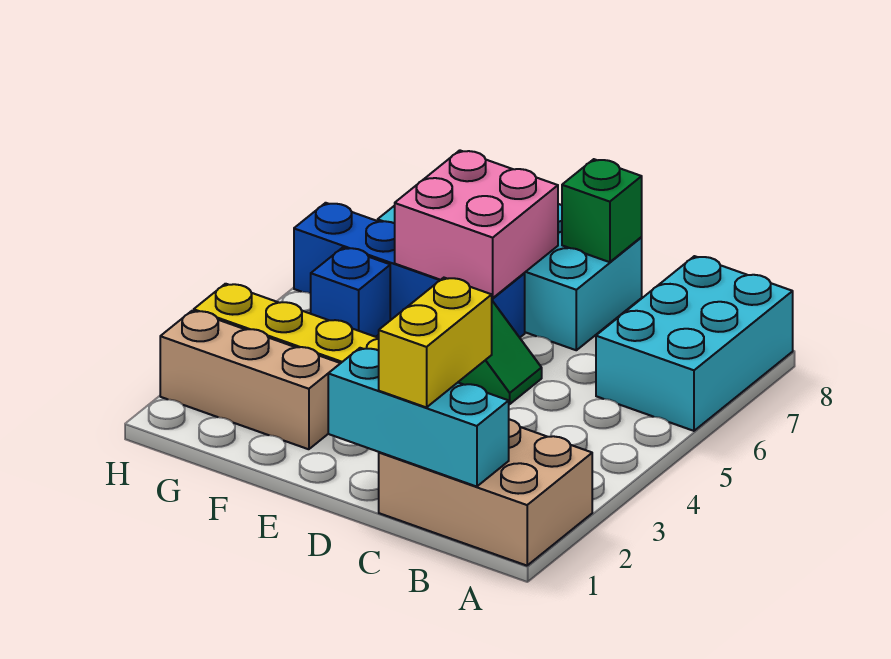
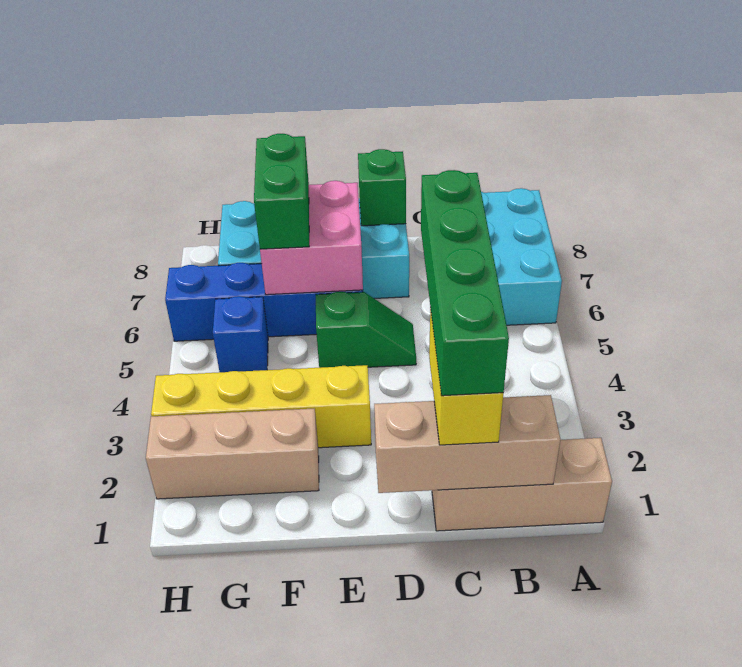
tan brick A1:C2 level 1 -> tan brick A1:C1 level 1
cyan brick B1:D1 level 2 -> tan brick B1:D1 level 2
none -> green brick C1:C4 level 4
none -> green brick F6:F7 level 3

